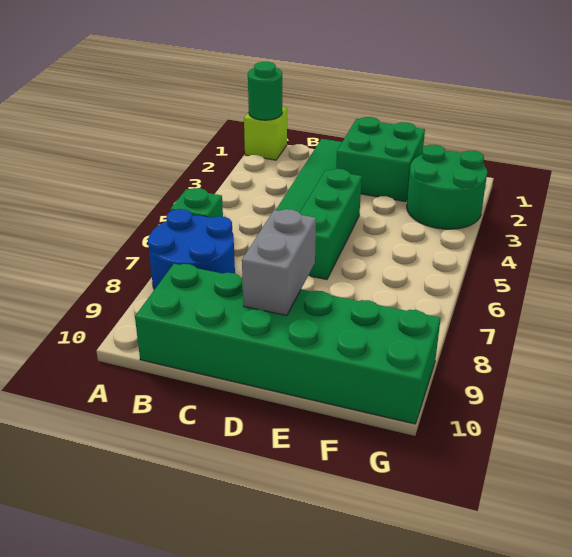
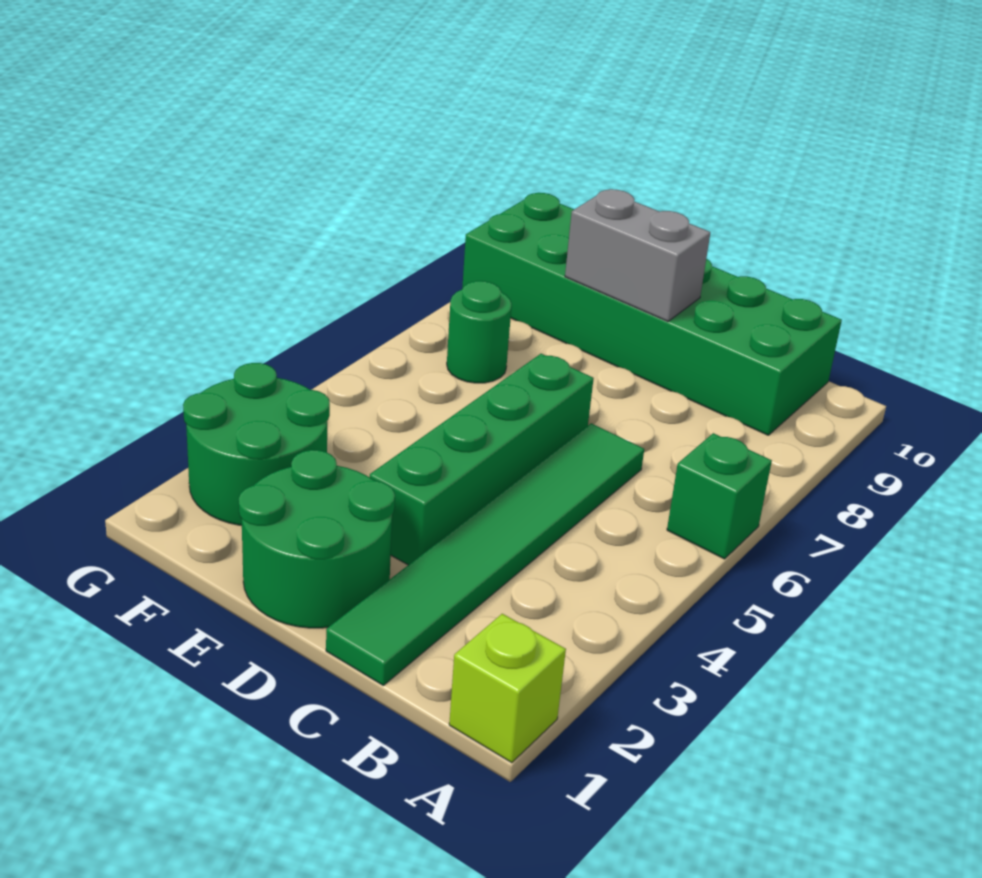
green round brick A1 level 2 -> green round brick F7 level 1
blue round brick A7:B8 level 1 -> none
green brick D1:E2 level 1 -> green round brick D1:E2 level 1
green brick D4:D6 level 1 -> green brick D3:D6 level 1
grey brick D8:D9 level 2 -> grey brick D9:E9 level 2

